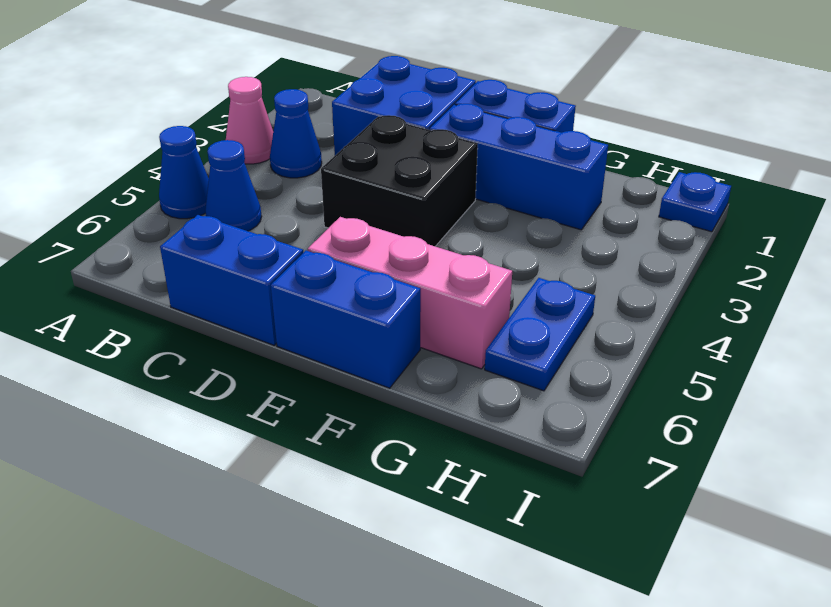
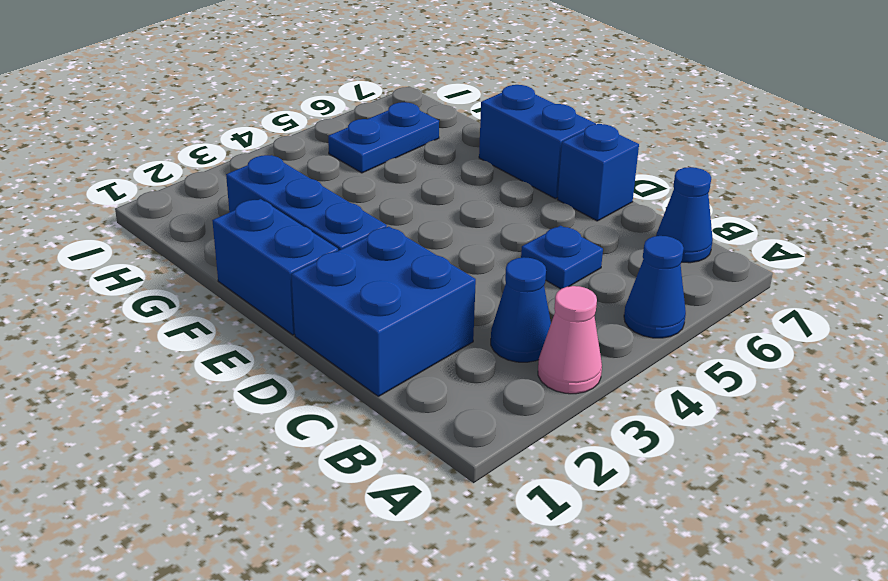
blue cone B5 level 1 -> blue cone B7 level 1
blue brick C7:D7 level 1 -> blue brick D7 level 1
black brick D3:E4 level 1 -> none
pink brick E6:G6 level 1 -> none
blue plate I1 level 1 -> blue plate C5 level 1

